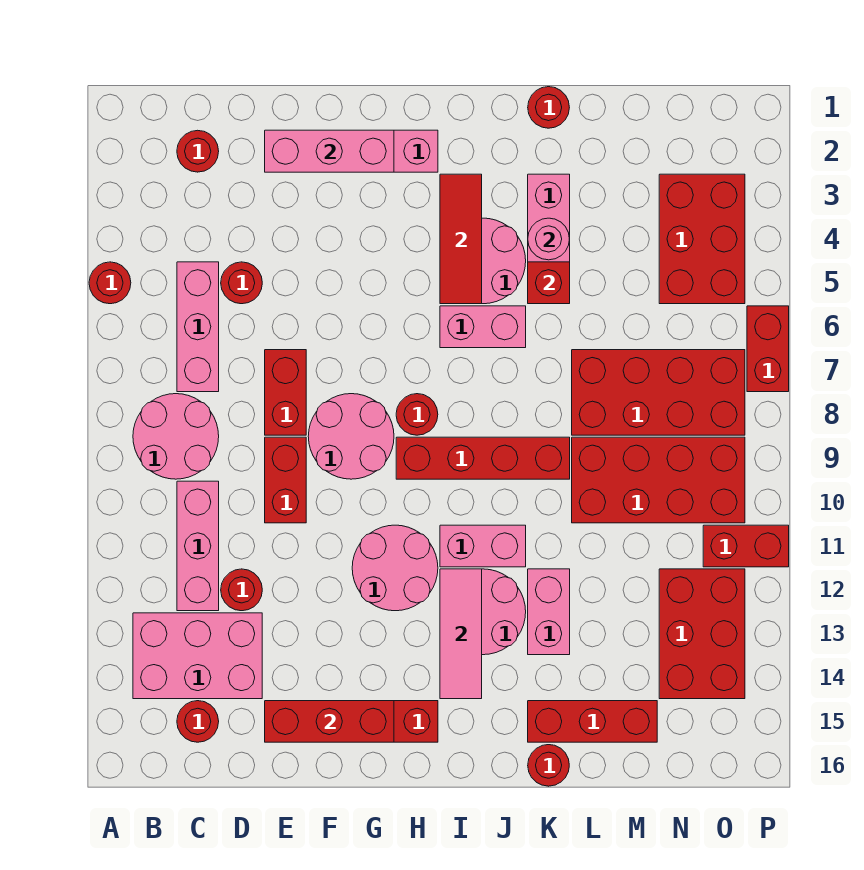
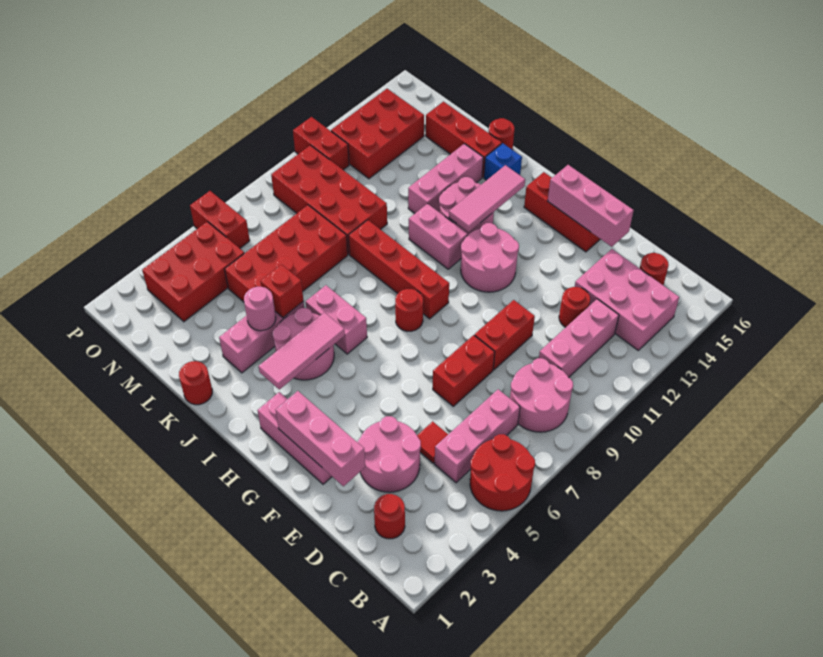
red round brick A5 level 1 -> red round brick A5:B6 level 1
red round brick D5 level 1 -> red tile D5 level 1
red brick E15:G15 level 2 -> pink brick E15:G15 level 2
pink round brick F8:G9 level 1 -> pink round brick D3:E4 level 1
red tile I3:I5 level 2 -> pink tile I3:I5 level 2
none -> blue brick J15 level 1
pink brick K12:K13 level 1 -> pink brick K12:K14 level 1
red brick L7:O8 level 1 -> red brick L5:M8 level 1
red brick P6:P7 level 1 -> red brick O6:P6 level 1

